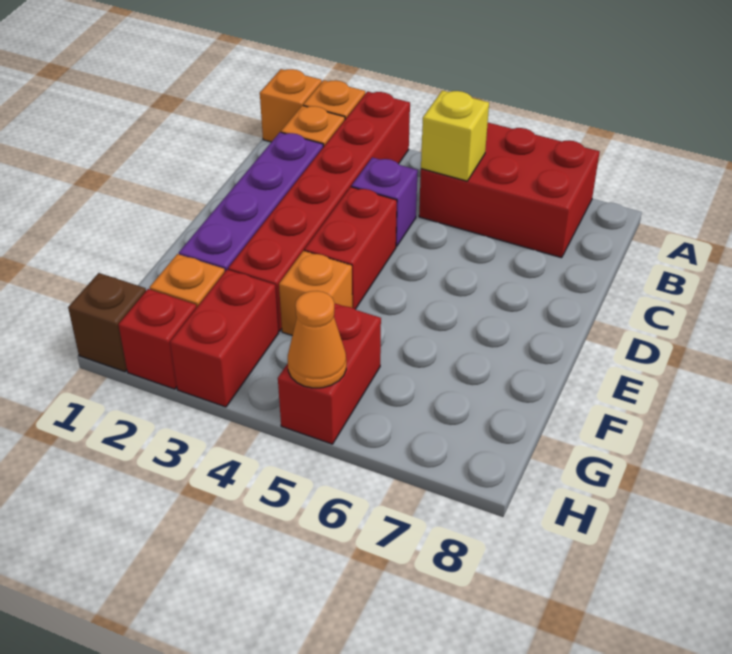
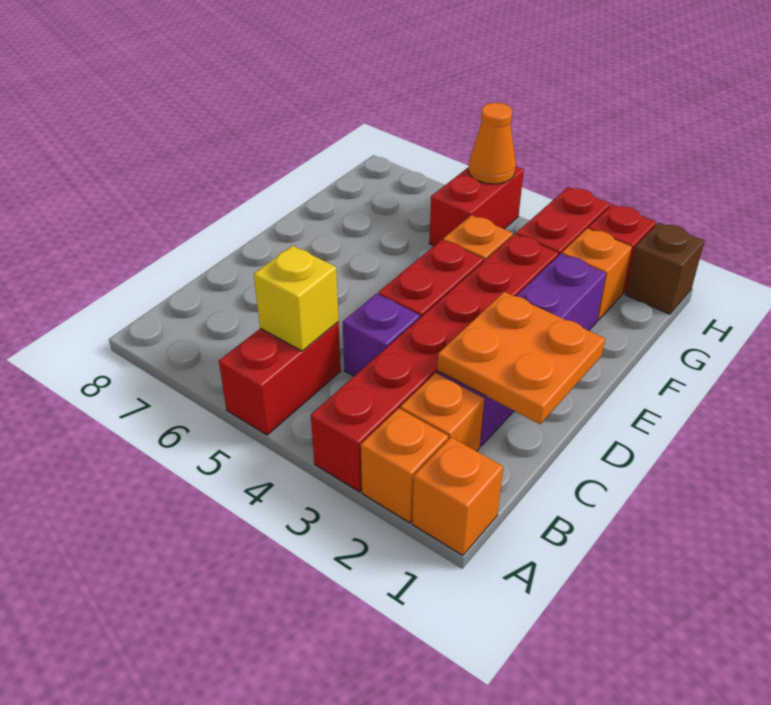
red brick A5:B7 level 1 -> red brick A5:B5 level 1
none -> orange plate C1:D2 level 2

